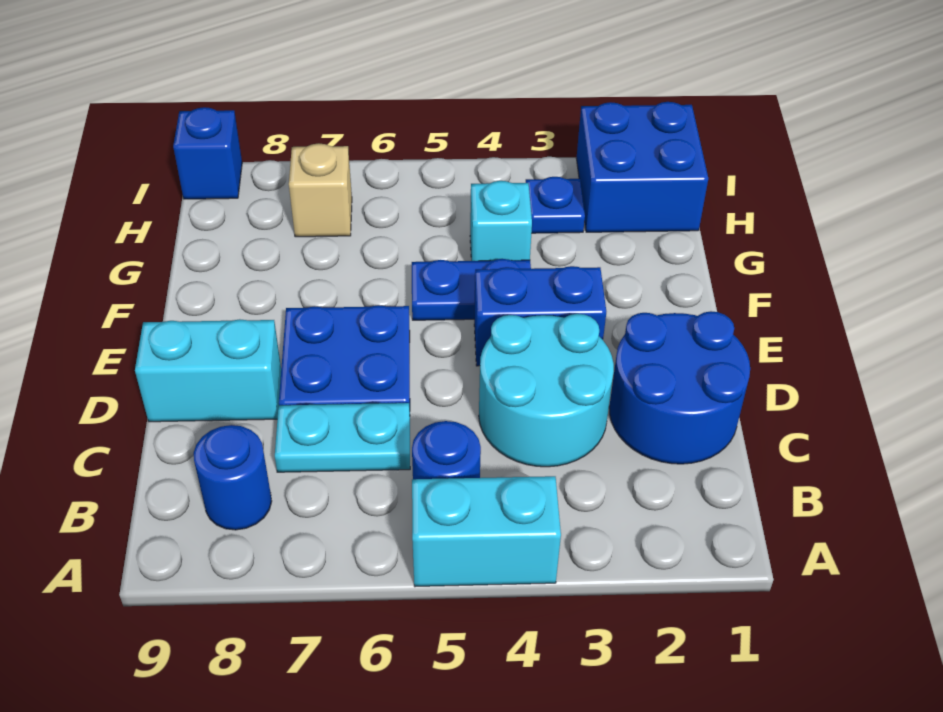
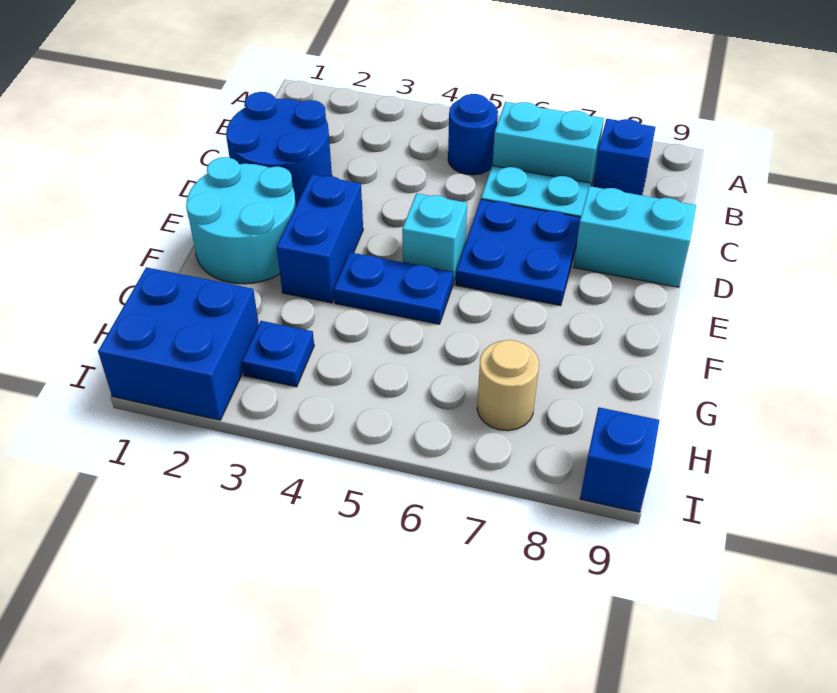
cyan brick A4:A5 level 1 -> cyan brick B6:B7 level 1
blue round brick B8 level 1 -> blue brick B8 level 1
cyan round brick C3:D4 level 1 -> cyan round brick E1:F2 level 1
blue brick E3:E4 level 1 -> blue brick E3:F3 level 1
cyan brick G4 level 1 -> cyan brick E5 level 1
tan brick H7 level 1 -> tan round brick H7 level 1

